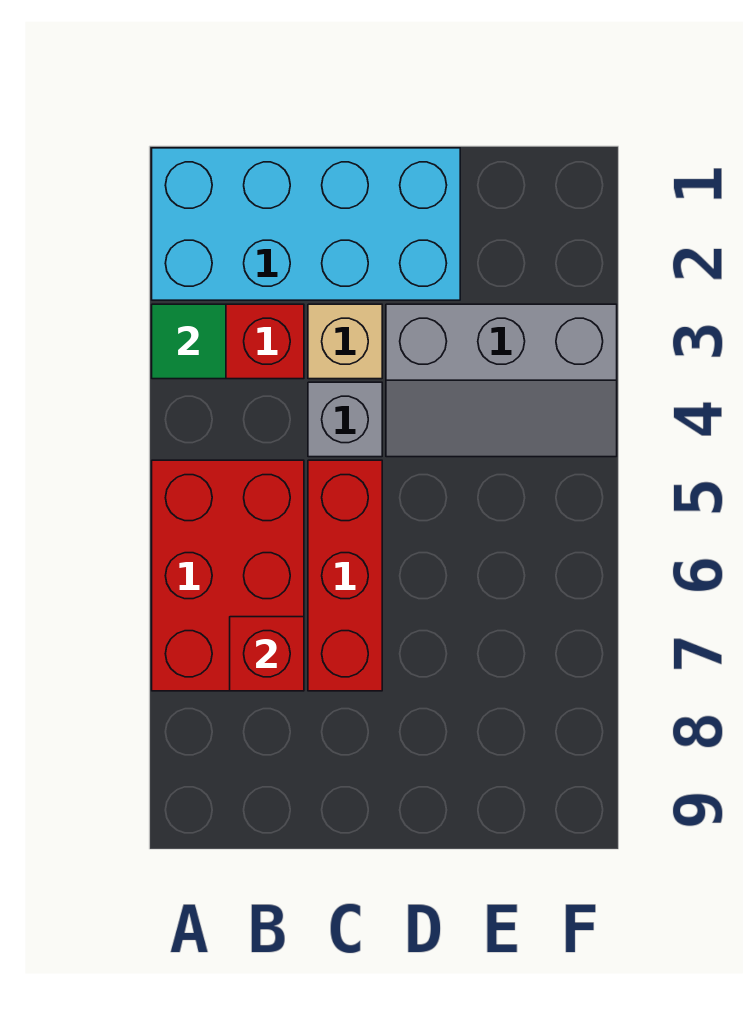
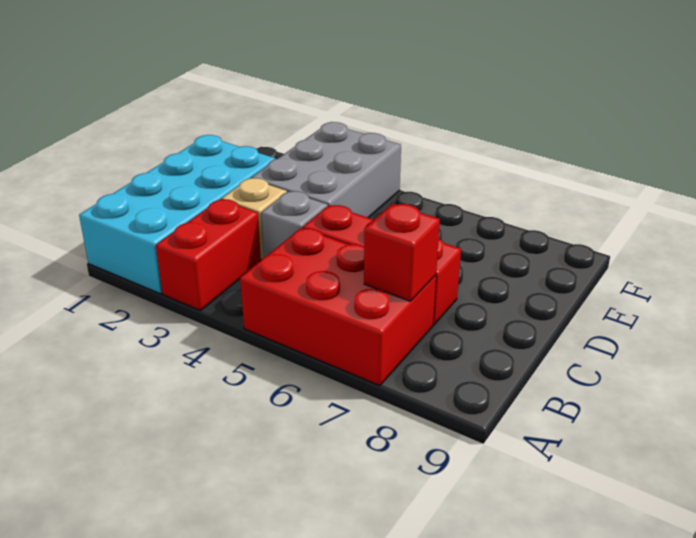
green tile A3 level 2 -> none
grey slope D3:F4 level 1 top 3 -> grey brick D3:F4 level 1

